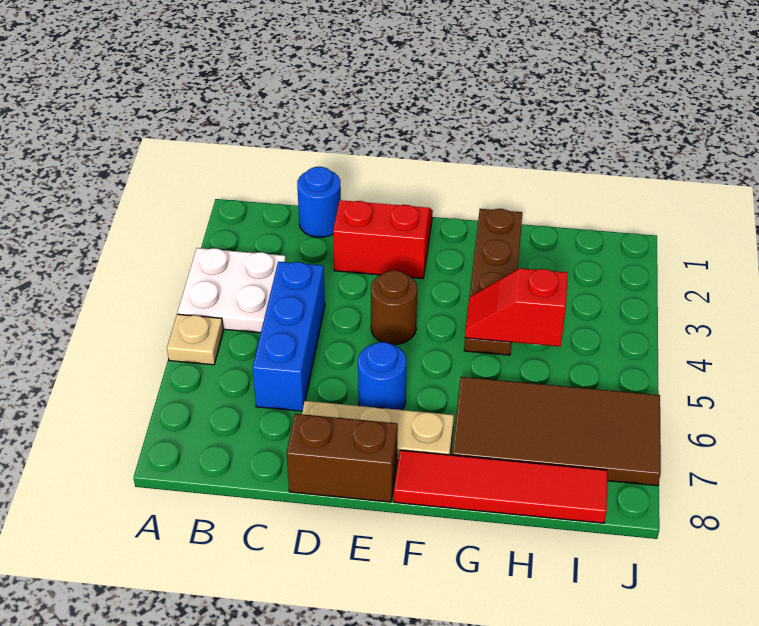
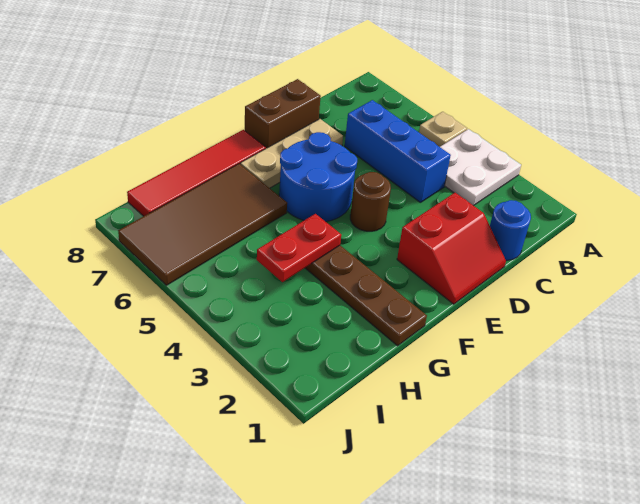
blue round brick E6 level 1 -> blue round brick E5:F6 level 1
red slope G4:H4 level 2 top H -> red plate G4:H4 level 2

